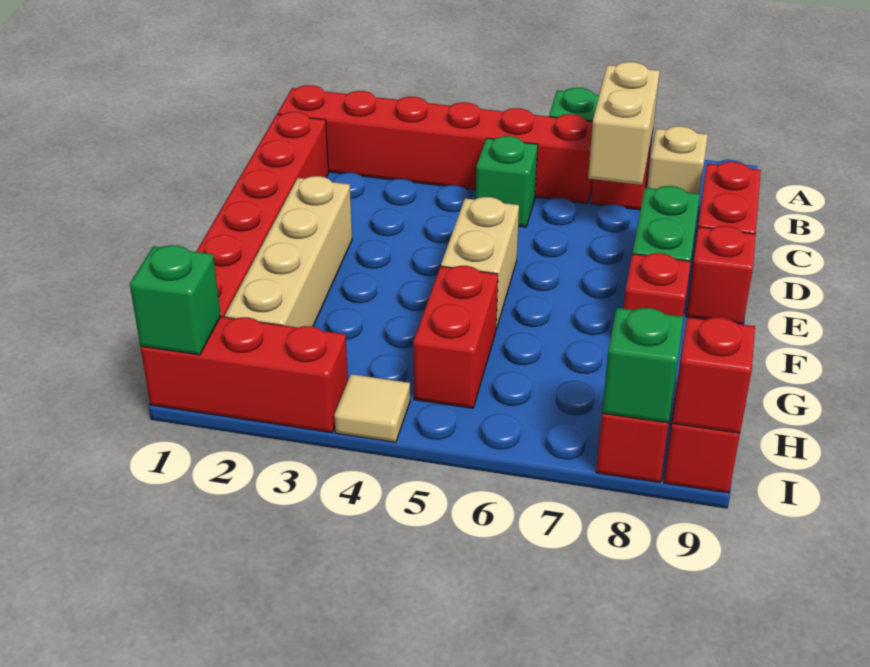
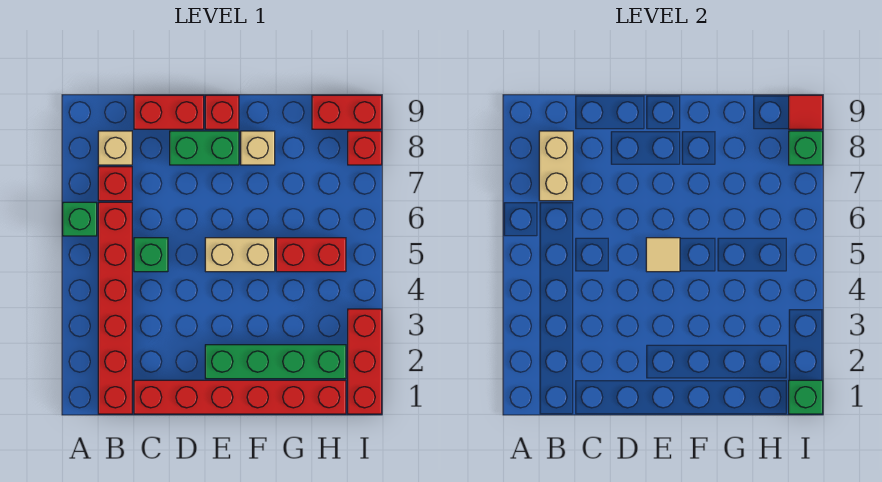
tan brick B7:C7 level 2 -> tan brick B7:B8 level 2
tan brick E2:H2 level 1 -> green brick E2:H2 level 1
red brick F8 level 1 -> tan brick F8 level 1
tan tile I4 level 1 -> tan tile E5 level 2
red brick I9 level 2 -> red tile I9 level 2

